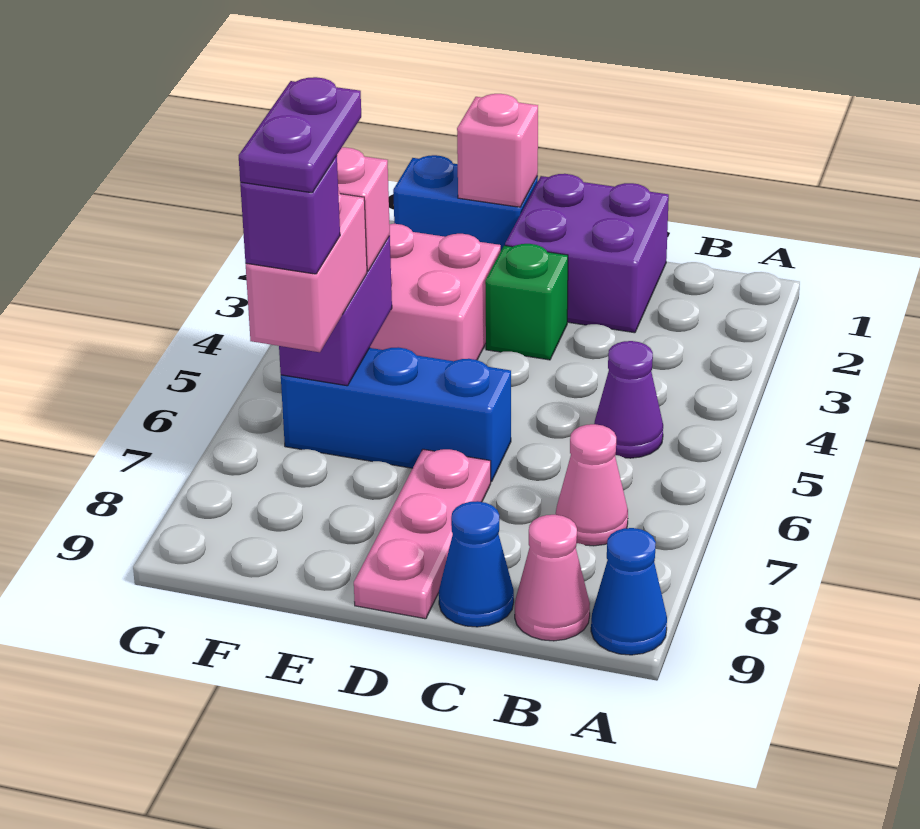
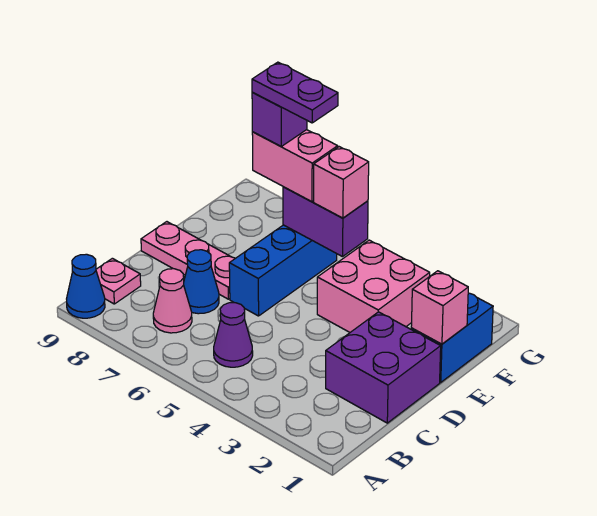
pink cone B9 level 1 -> pink plate B9 level 1
blue cone C9 level 1 -> blue cone C7 level 1
green brick D3 level 1 -> none

